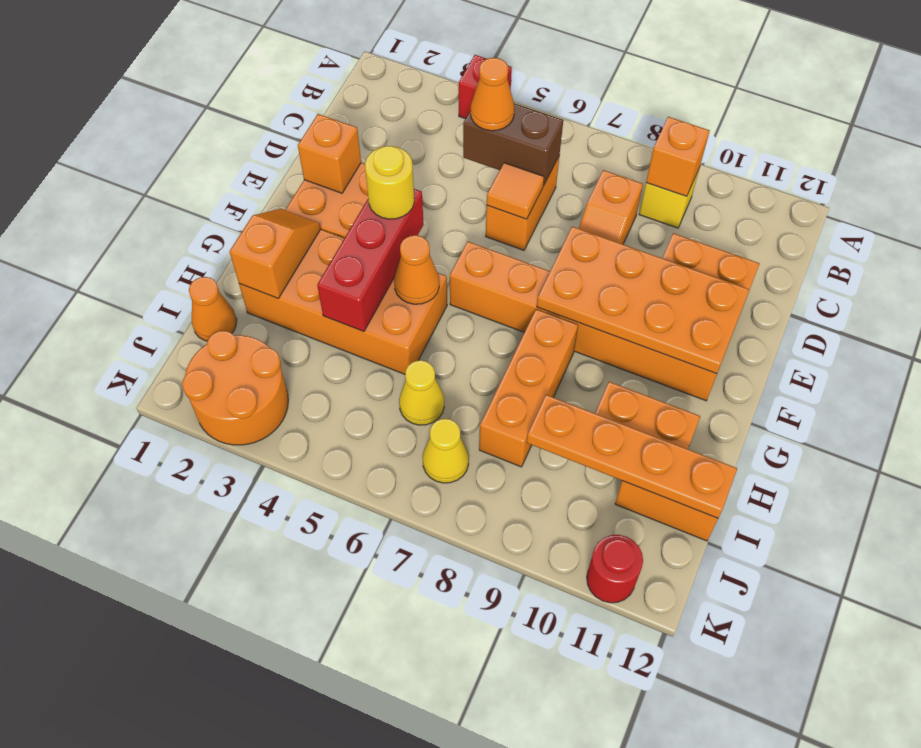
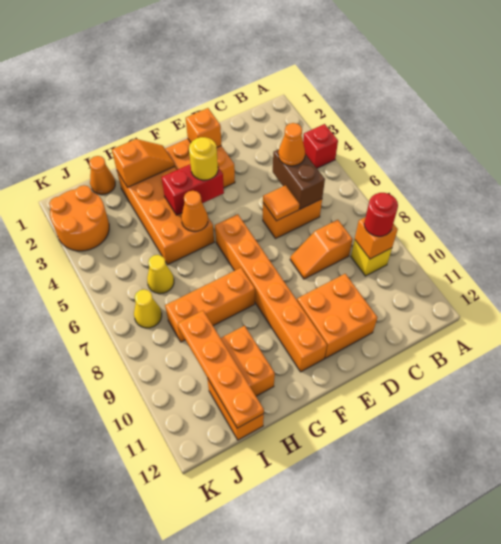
orange plate E8:F11 level 2 -> none
red brick F4:H4 level 2 -> red brick F4:G4 level 2
red round brick K11 level 1 -> red round brick B9 level 3

